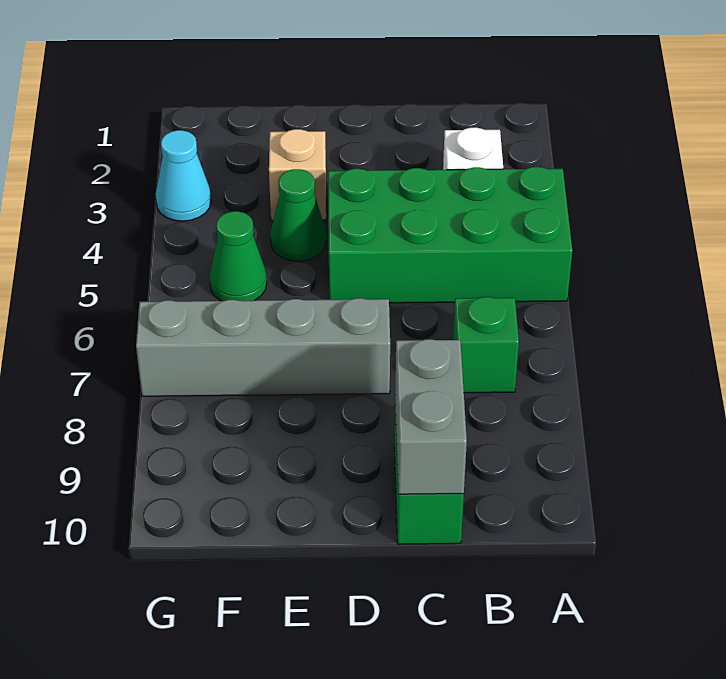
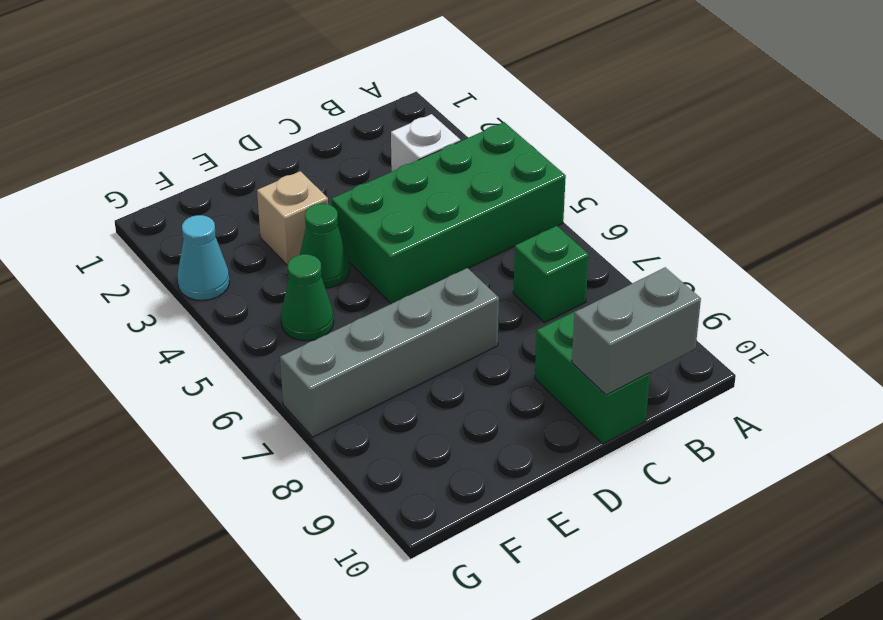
grey brick C9:C10 level 2 -> grey brick B10:C10 level 2

